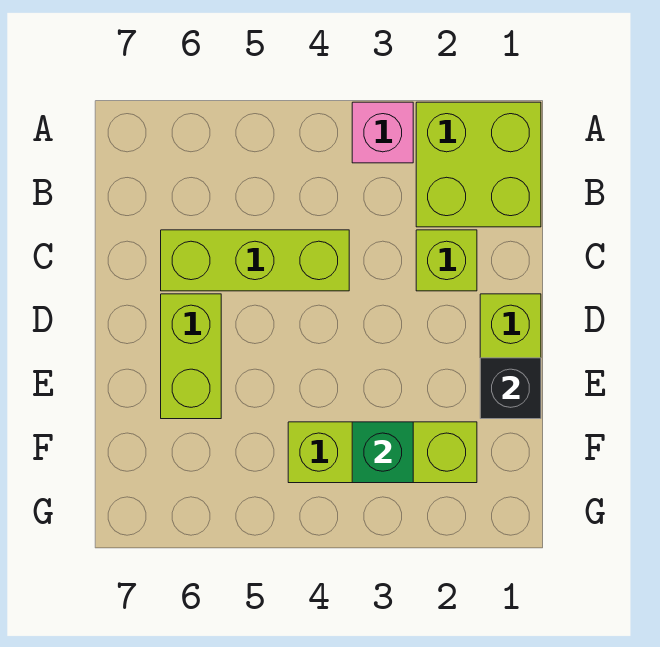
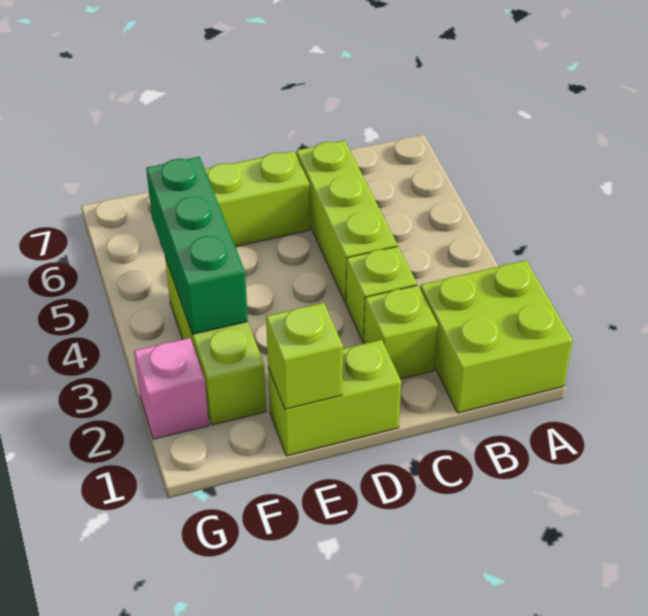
pink brick A3 level 1 -> pink brick G2 level 1
none -> lime brick C3 level 1
black brick E1 level 2 -> lime brick E1 level 2
green brick F3 level 2 -> green brick F3:F5 level 2

